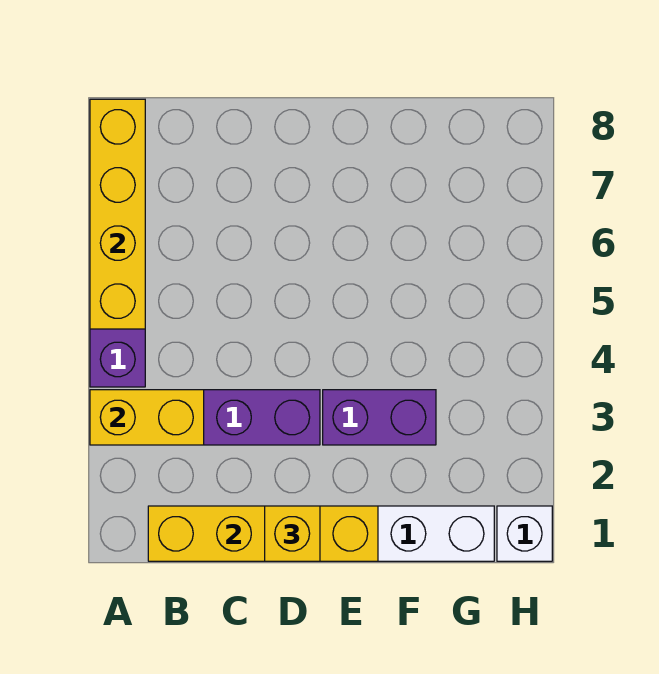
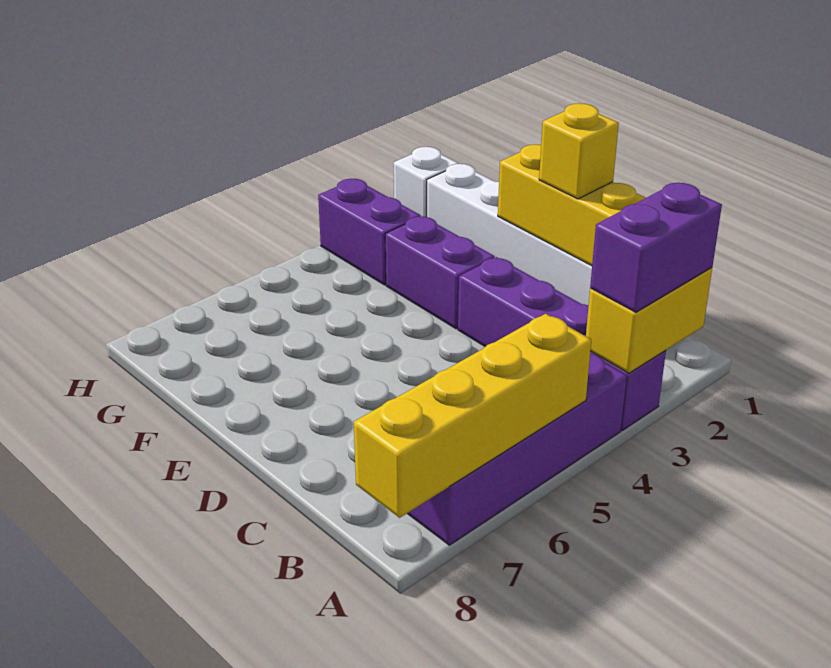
none -> purple brick A2:A3 level 3
yellow brick A3:B3 level 2 -> yellow brick A2:A3 level 2
none -> purple brick G3:H3 level 1

